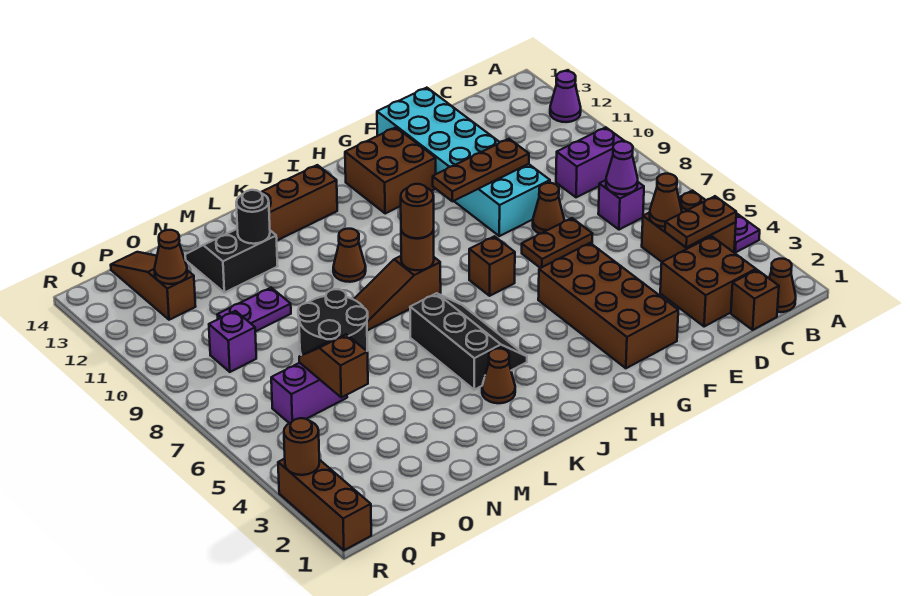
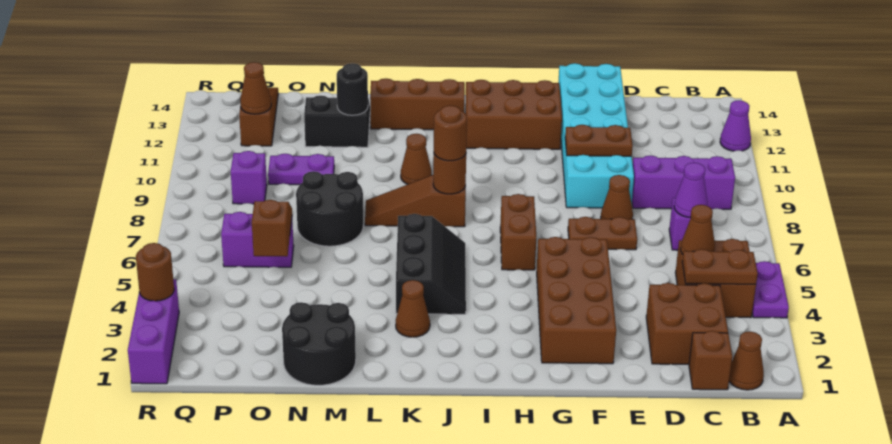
purple brick B9:C9 level 1 -> purple brick B9:D9 level 1
brown plate E10:G10 level 2 -> brown plate E10:F10 level 2
brown brick G12:H13 level 1 -> brown brick G12:I13 level 1
brown brick H7 level 1 -> brown brick H6:H7 level 1
none -> black round brick M1:N2 level 1
brown brick R1:R3 level 1 -> purple brick R1:R3 level 1

